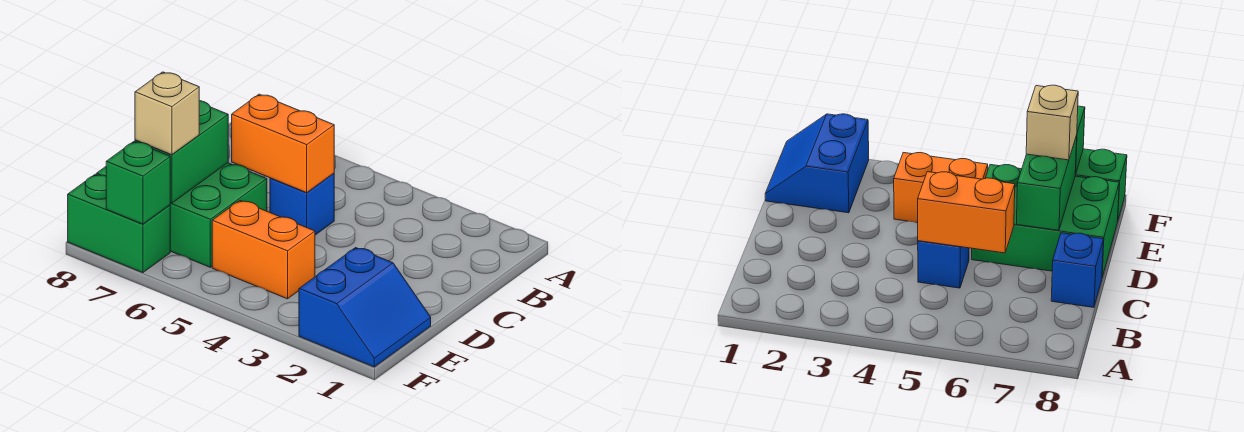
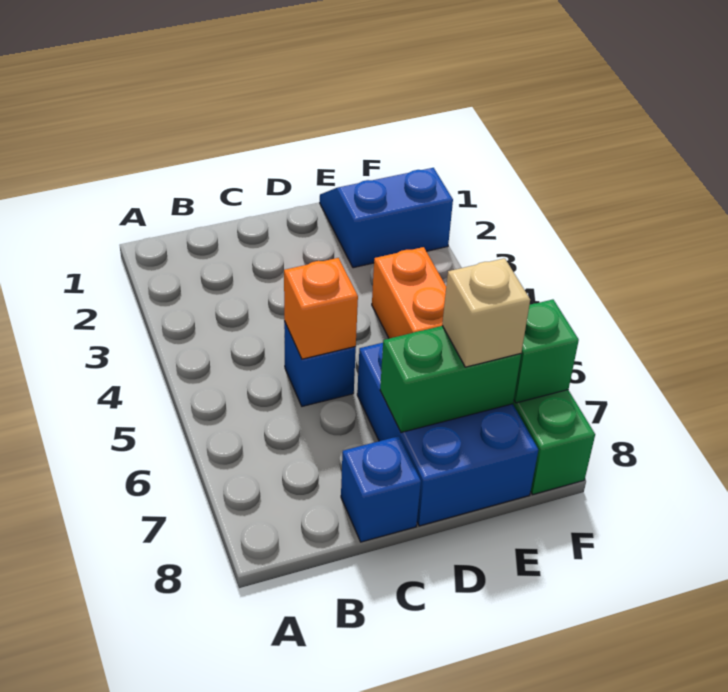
orange brick C5:C6 level 2 -> orange brick C5 level 2
green brick D6:E8 level 1 -> blue brick D6:E8 level 1

